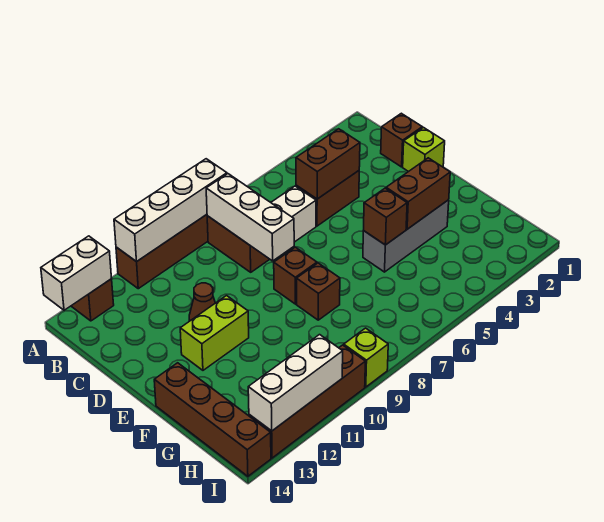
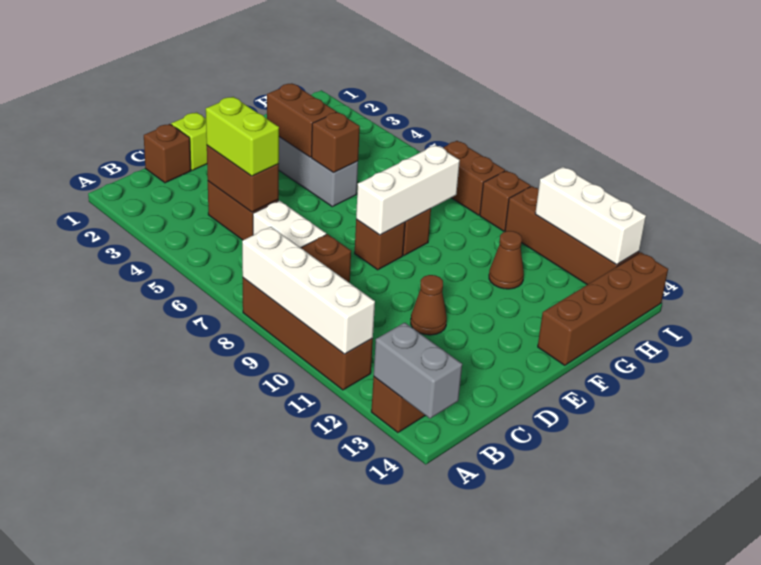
white brick A13:A14 level 2 -> grey brick A13:A14 level 2
white brick B8:D8 level 2 -> white brick E8:G8 level 2
lime brick E11:E12 level 1 -> lime brick C4:C5 level 3
none -> brown cone G11 level 1
none -> brown brick I7:I8 level 1
lime brick I9 level 1 -> brown brick I9 level 1

